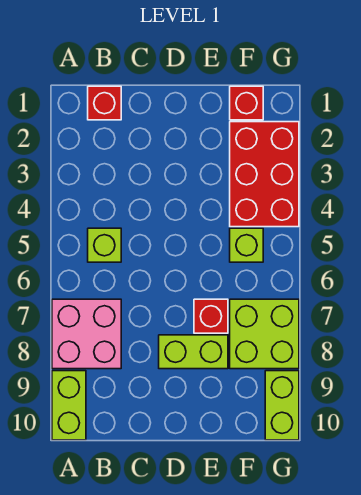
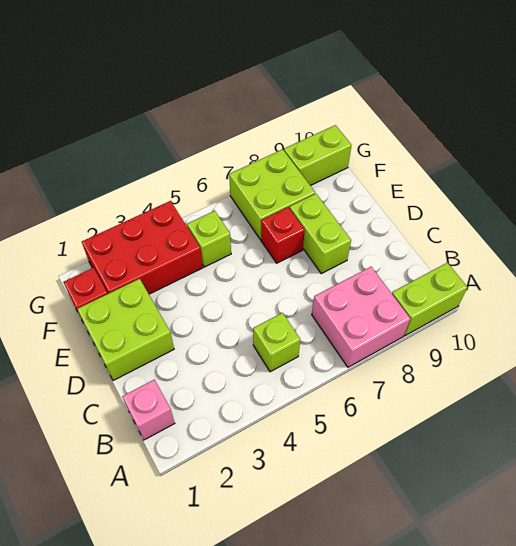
red brick B1 level 1 -> pink brick B1 level 1
none -> lime brick D1:E2 level 1

